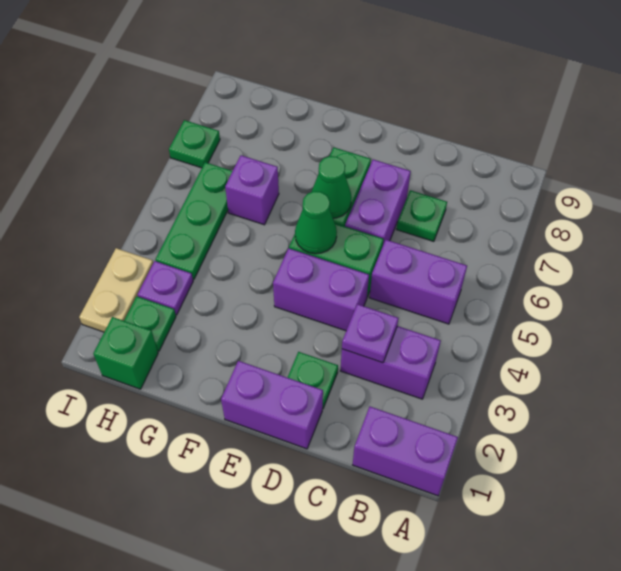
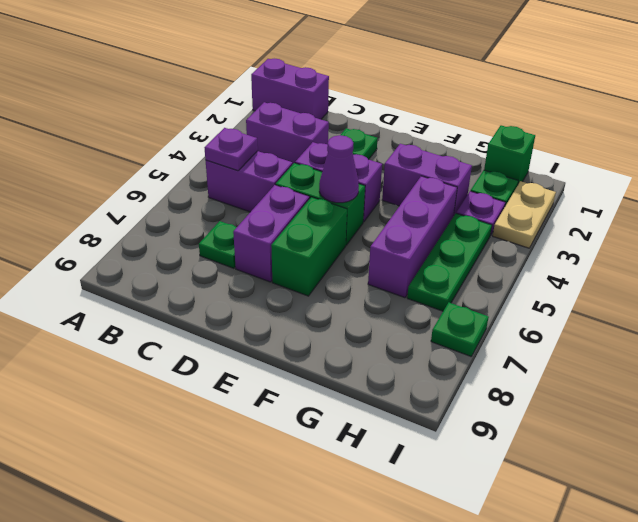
purple plate C3 level 2 -> purple plate B5 level 2
purple brick D1:E1 level 1 -> purple brick F3:G3 level 1
green cone E5 level 2 -> purple cone E5 level 2
green cone E6 level 2 -> none
purple brick G6 level 1 -> purple brick G4:G6 level 1

